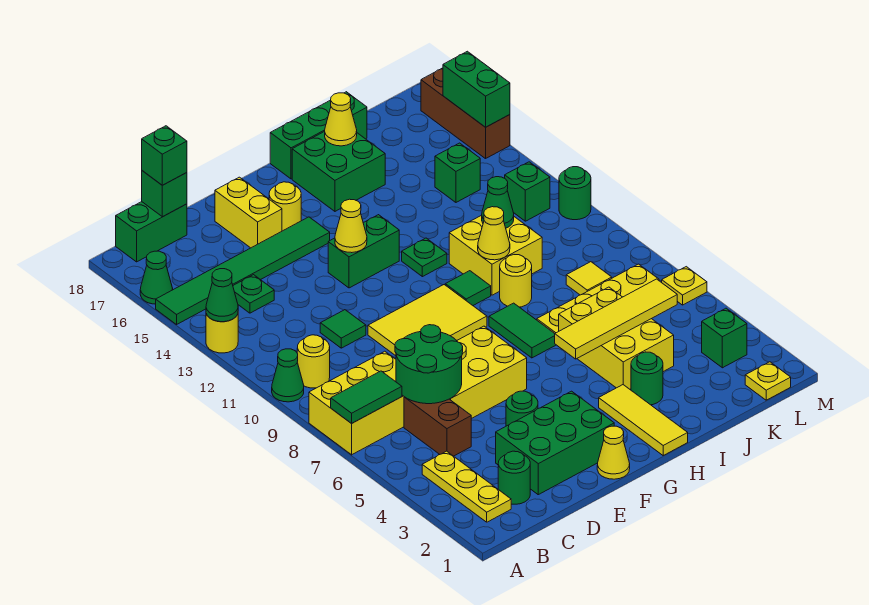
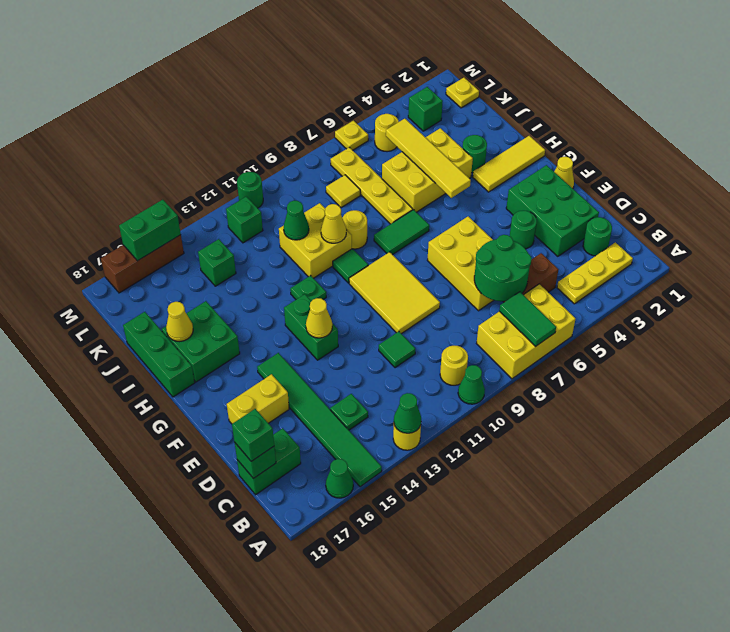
yellow brick A7:C8 level 1 -> yellow brick A6:B8 level 1
green brick B18:C18 level 1 -> green brick C17:C18 level 1
yellow round brick F16 level 1 -> yellow round brick L5 level 1

